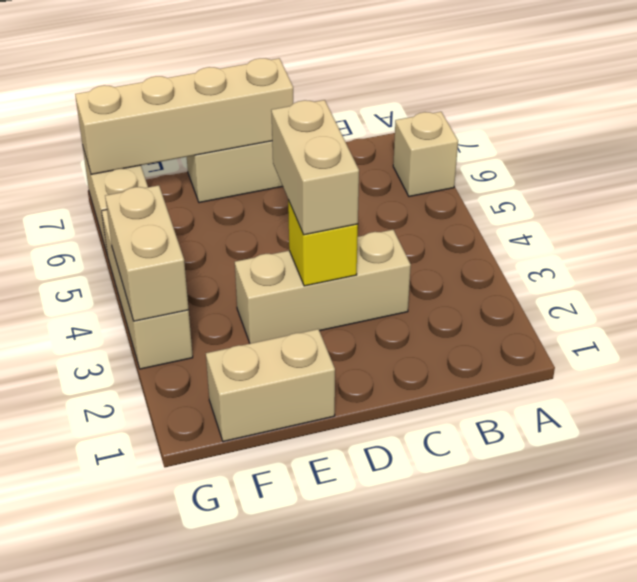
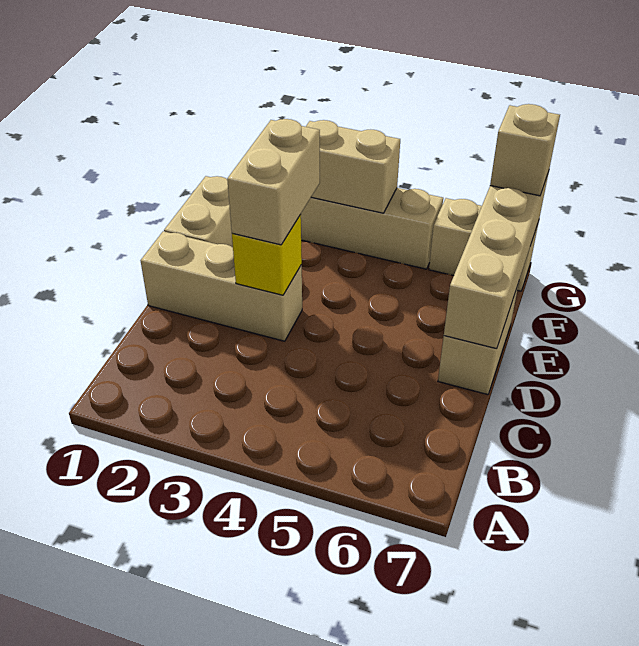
tan brick A6 level 1 -> tan brick G7 level 3
tan brick C3:E3 level 1 -> tan brick D1:D3 level 1
tan brick D3:D4 level 3 -> tan brick D3:E3 level 3

